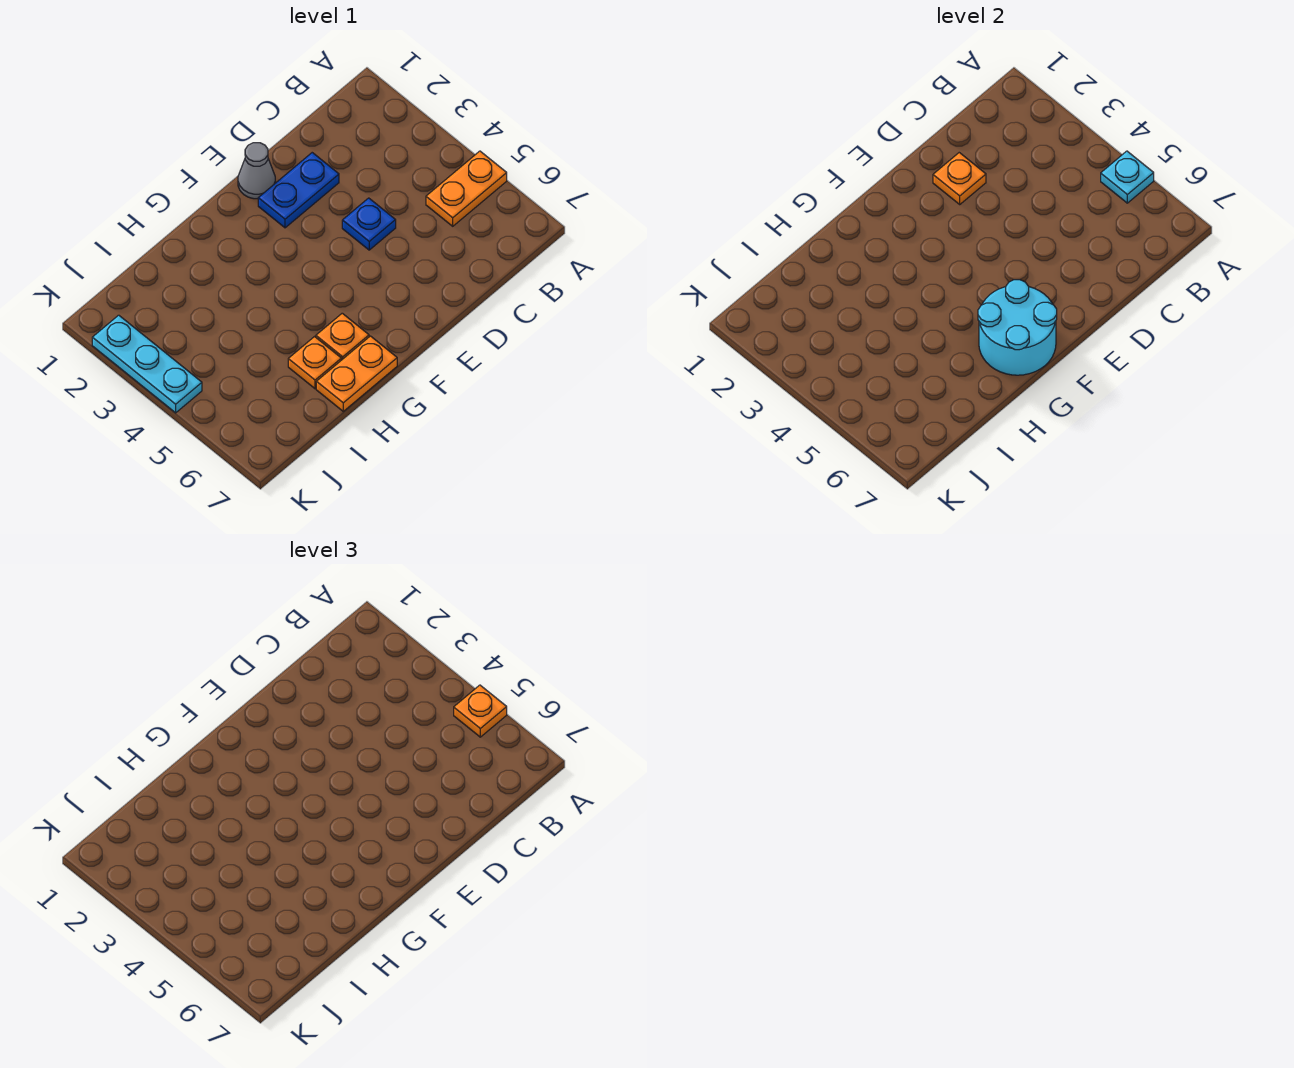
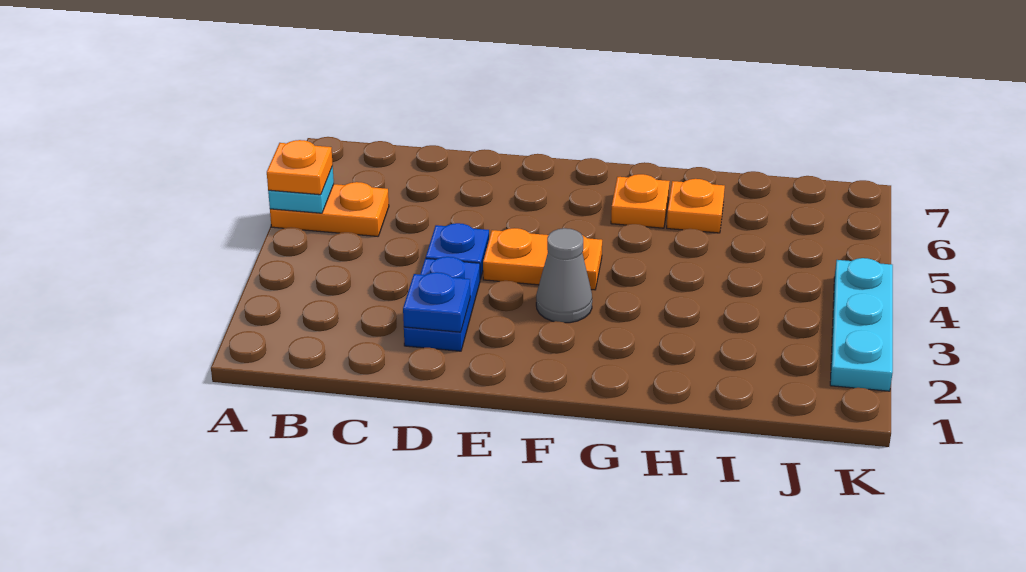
blue plate D2:E2 level 1 -> blue plate D2:D3 level 1
orange plate D2 level 2 -> blue plate D2 level 2
grey cone E1 level 1 -> grey cone F3 level 1
cyan round brick F6:G7 level 2 -> none
orange plate G7:H7 level 1 -> orange plate E4:F4 level 1

